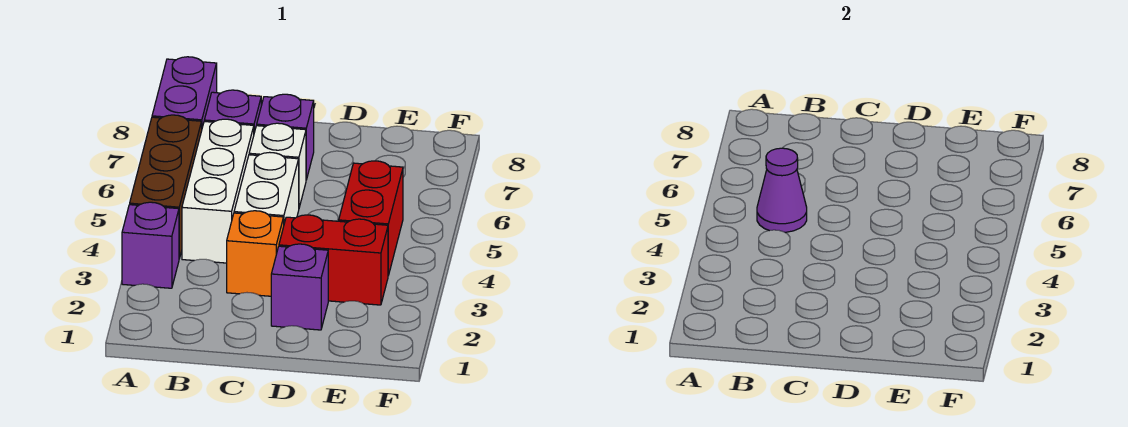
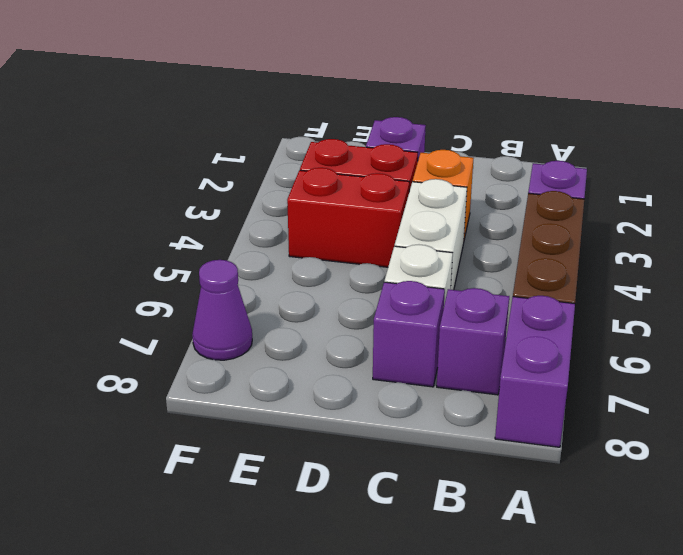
white brick B4:B6 level 1 -> none
purple cone B5 level 2 -> purple cone F7 level 1
red brick E4:E5 level 1 -> red brick D4:E4 level 1

